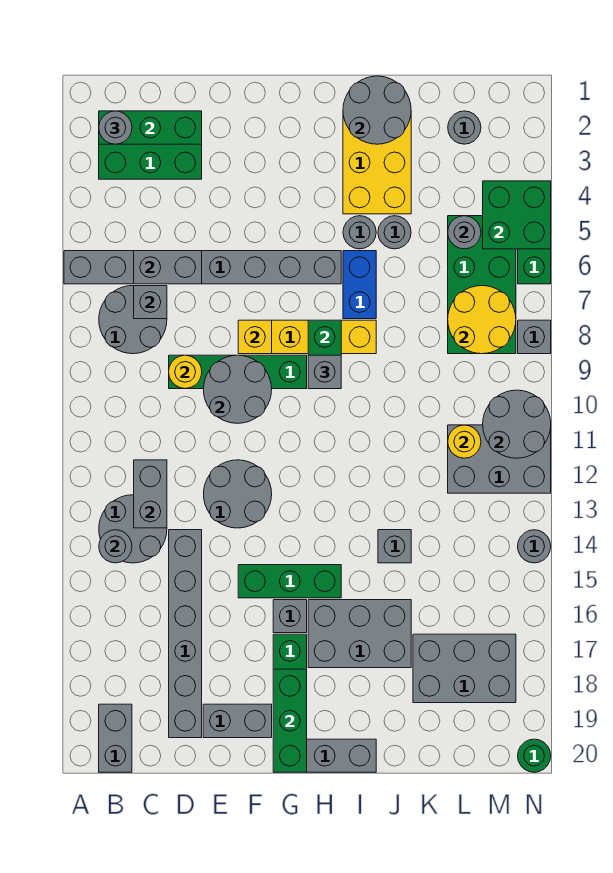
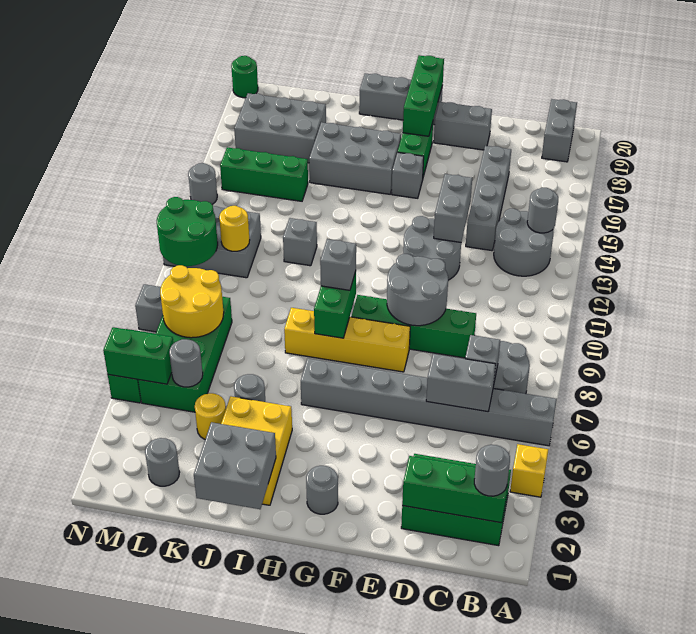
grey brick C12:C13 level 2 -> grey brick E13:E14 level 2
yellow round brick D9 level 2 -> yellow round brick K4 level 1
grey brick D14:D19 level 1 -> grey brick D14:D17 level 1
yellow brick F8 level 2 -> yellow brick A4 level 1
green brick F15:H15 level 1 -> green brick K15:M15 level 1
grey round brick I1:J2 level 2 -> grey brick I1:J2 level 2
grey round brick I5 level 1 -> grey round brick G2 level 1
blue brick I6:I7 level 1 -> none
grey brick J14 level 1 -> grey brick J12 level 1
green brick M4:N5 level 2 -> green brick M5:N5 level 2
grey round brick M10:N11 level 2 -> green round brick M10:N11 level 2

